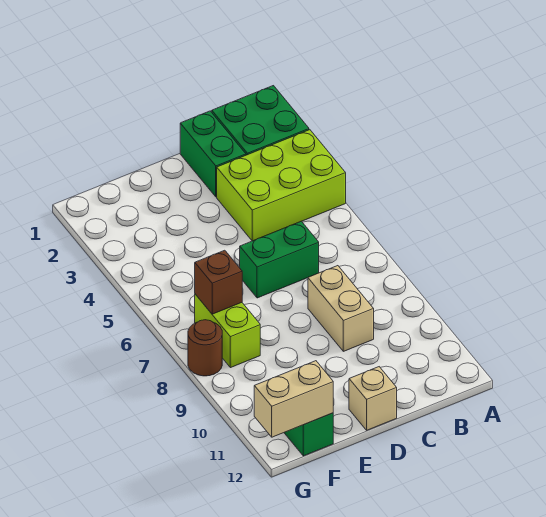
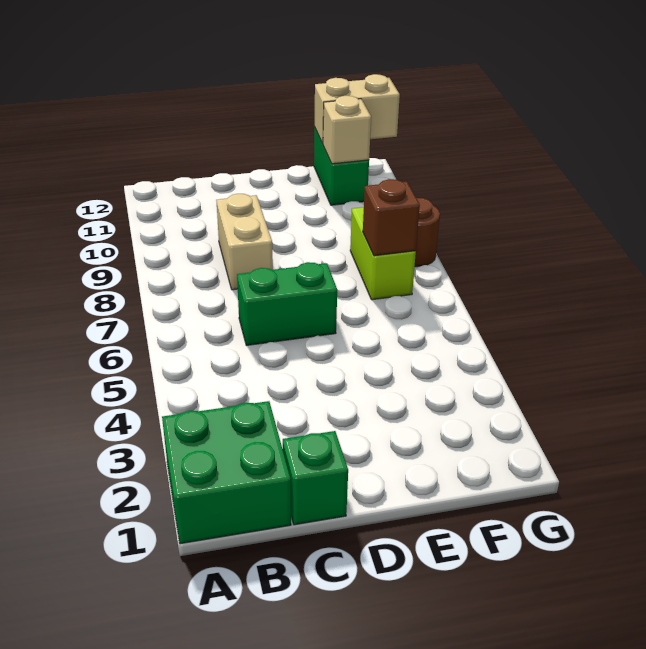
lime brick A3:C4 level 1 -> none
green brick C1:C2 level 1 -> green brick C1 level 1
tan brick D12 level 1 -> tan brick F11 level 2

